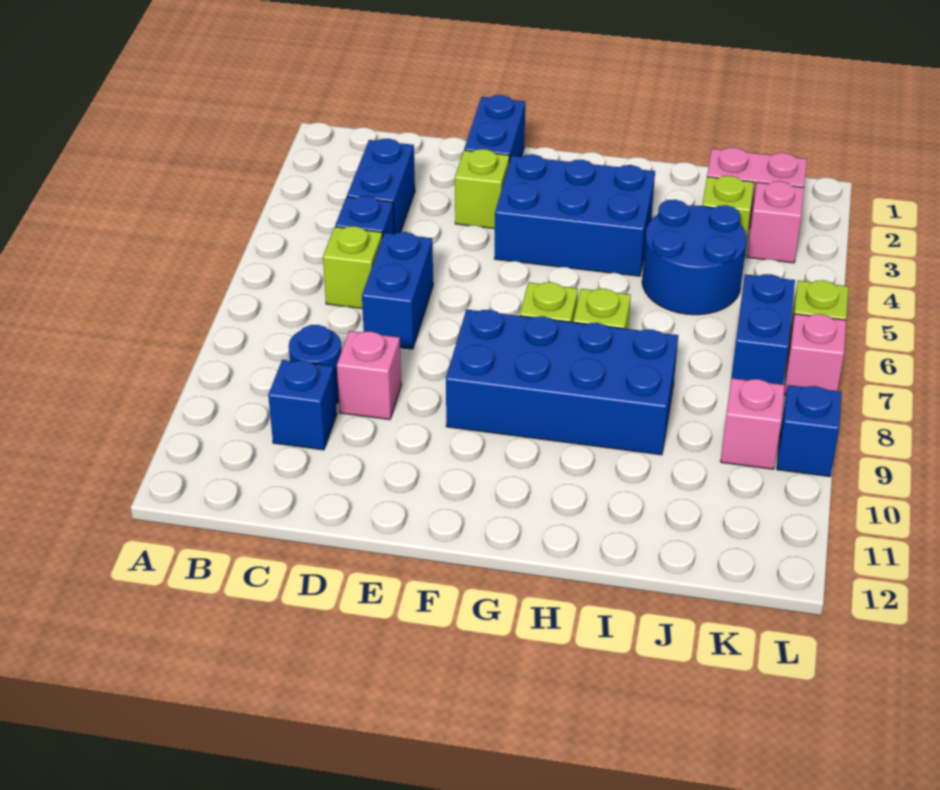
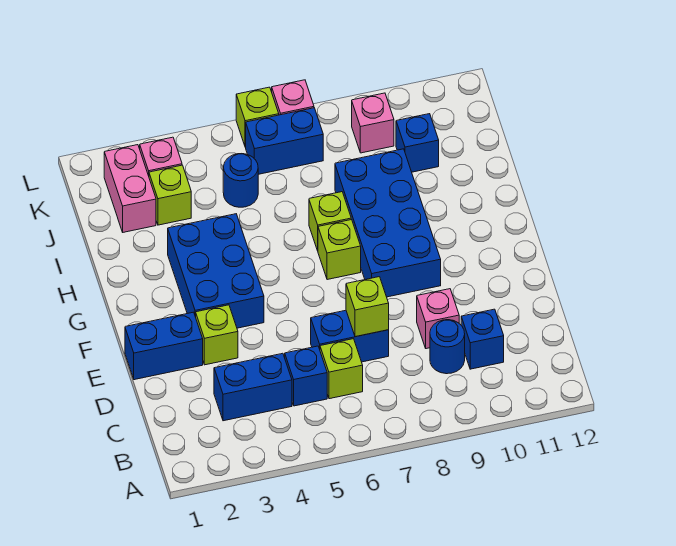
none -> lime brick D7 level 2
blue round brick I4:J5 level 1 -> blue round brick J5 level 1
blue brick L9 level 1 -> blue brick J10 level 1

